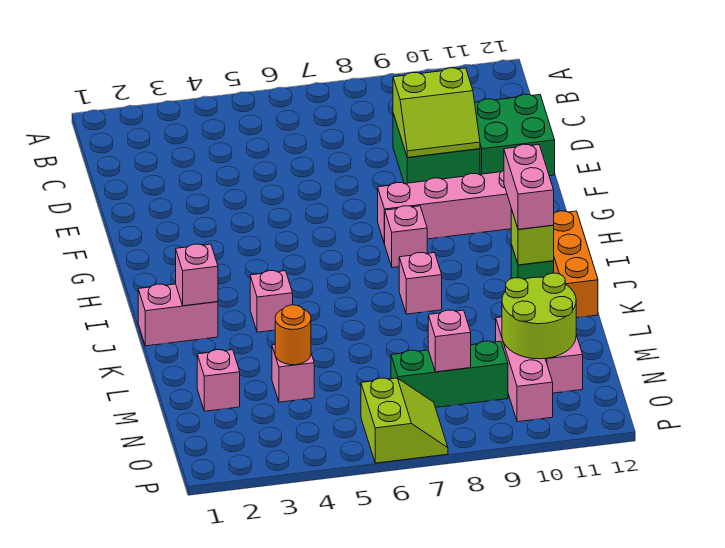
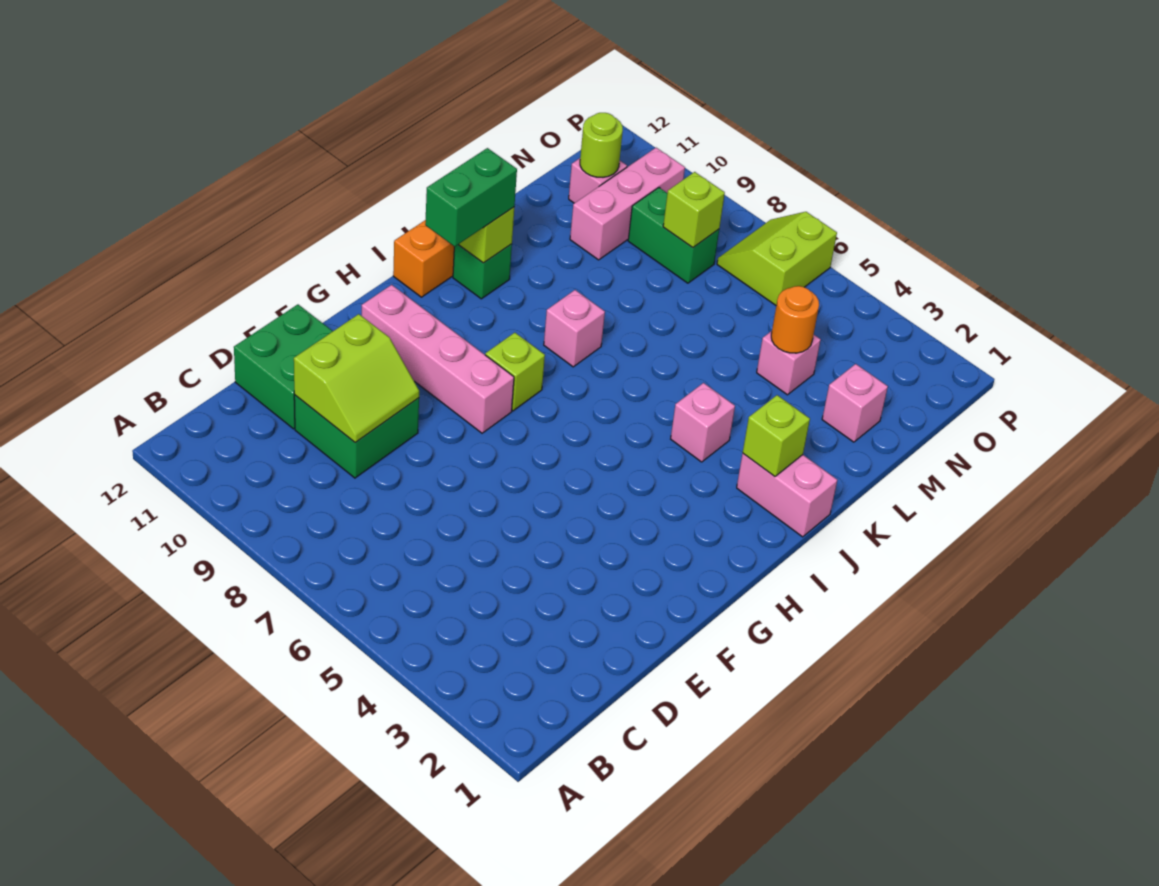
lime slope D9:E10 level 2 top D -> lime slope D9:E10 level 2 top 10
pink brick H8 level 1 -> lime brick H8 level 1
pink brick I11:J11 level 3 -> green brick I11:J11 level 3
pink brick J2 level 2 -> lime brick J2 level 2
lime round brick M10:N11 level 2 -> lime round brick N11 level 2
green brick N7:N9 level 1 -> green brick N8:N9 level 1
pink brick N8 level 2 -> lime brick N8 level 2

